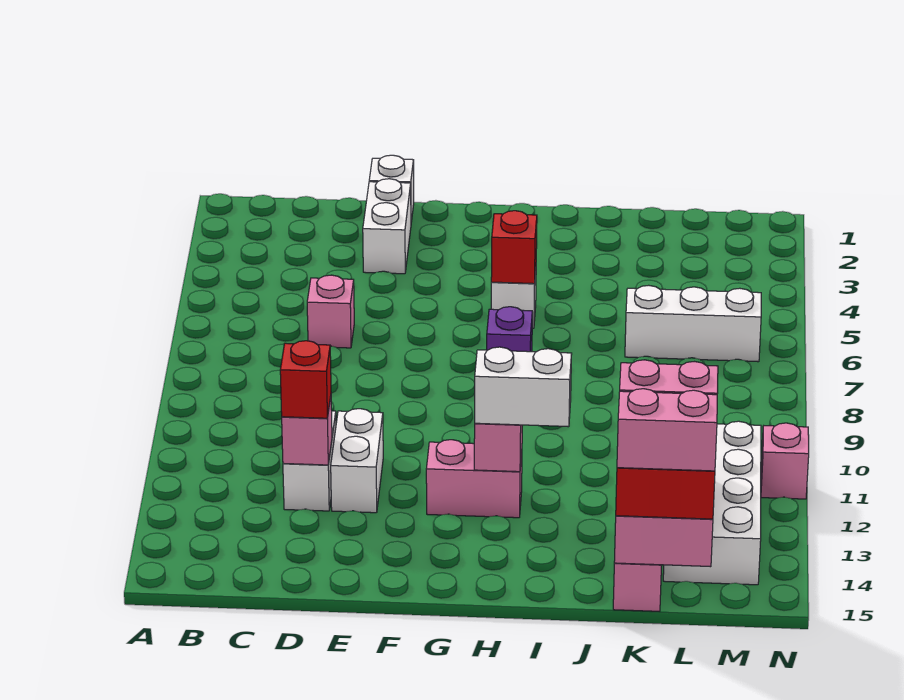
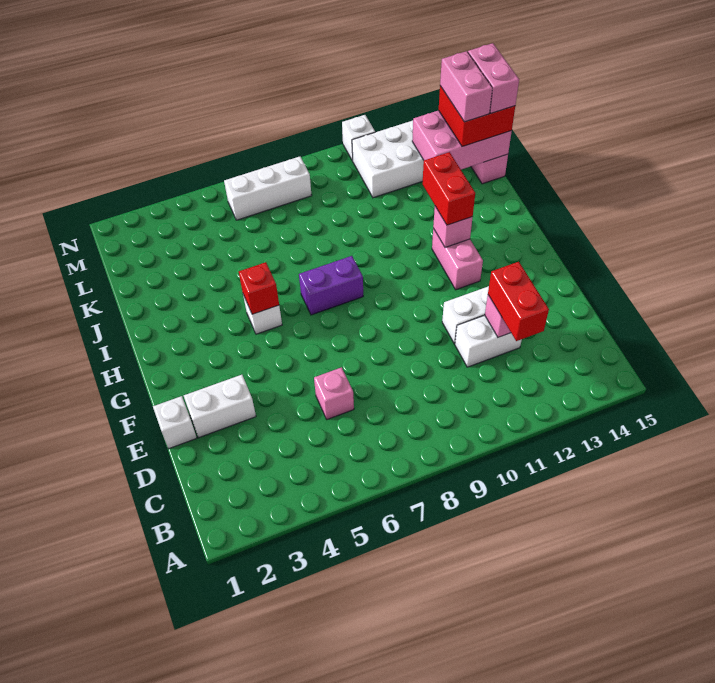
red brick D12 level 3 -> red brick C12:D12 level 3
purple brick H7 level 1 -> purple brick H7:H8 level 1
white brick H12:I12 level 3 -> red brick H12:I12 level 3
white brick K6:M6 level 1 -> white brick M6:M8 level 1
pink brick N11 level 1 -> white brick N11 level 1

